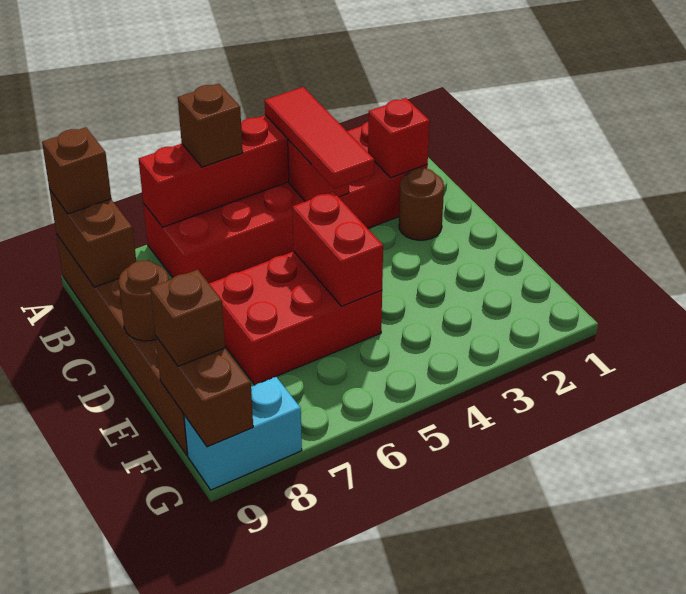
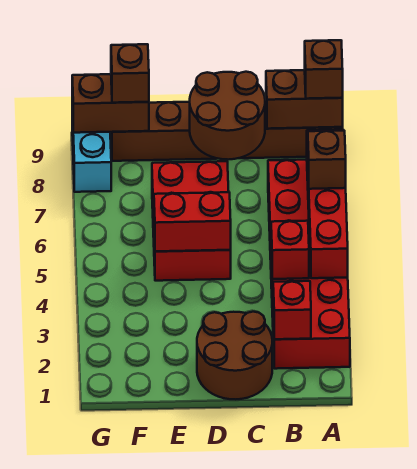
red tile A4:C4 level 3 -> none
brown round brick C2 level 1 -> brown round brick C1:D2 level 1
brown round brick D9 level 2 -> brown round brick C8:D9 level 2

